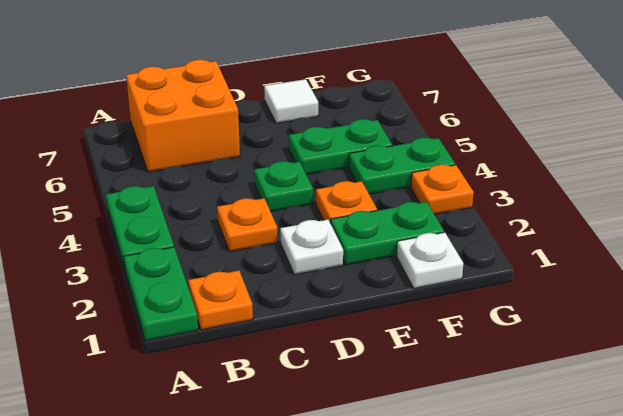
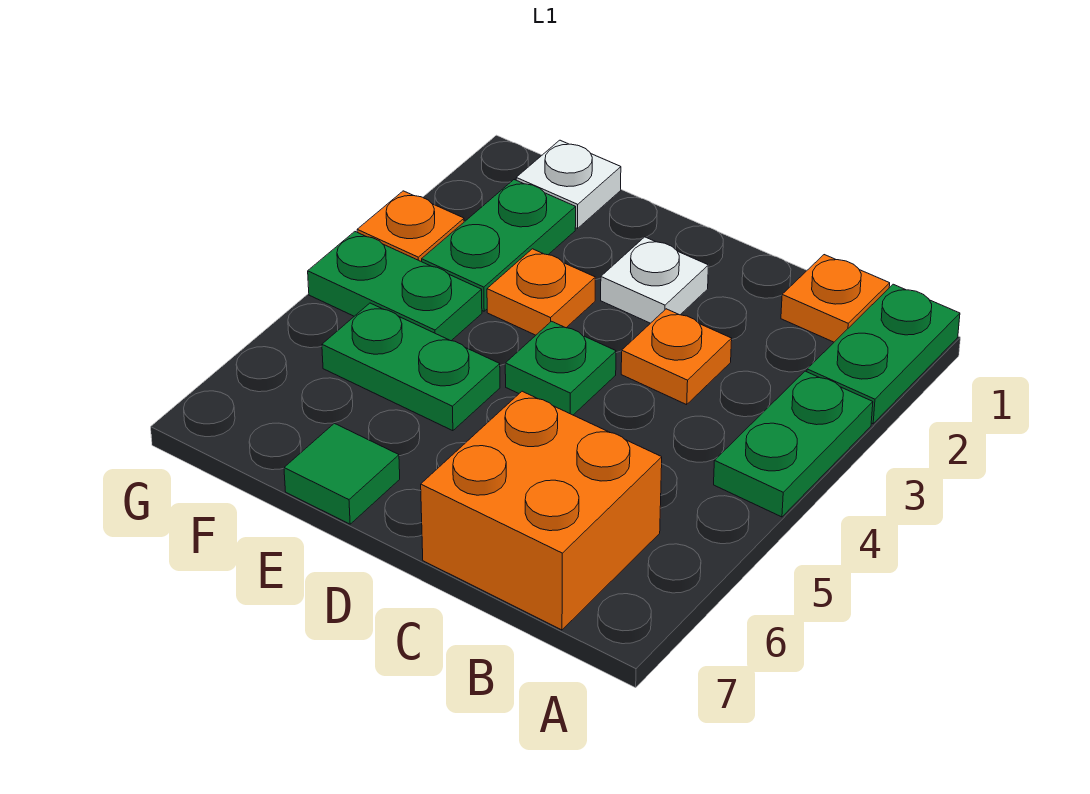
green plate E2:F2 level 1 -> green plate F2:F3 level 1
white tile E7 level 1 -> green tile E7 level 1

